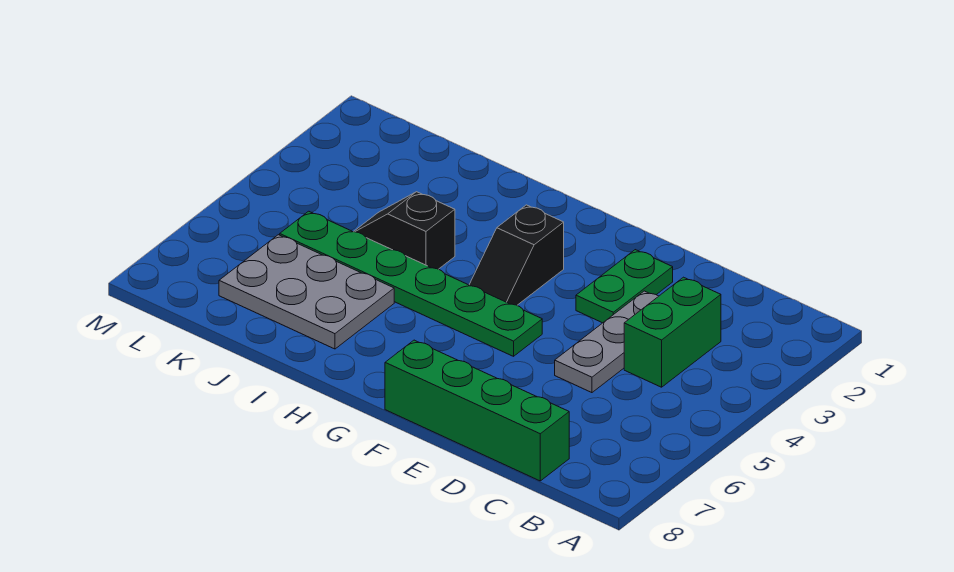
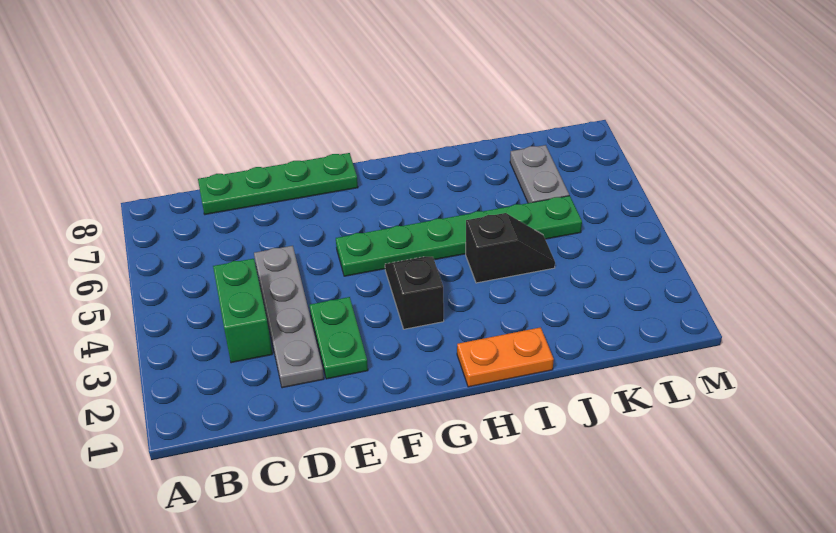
green brick C8:F8 level 1 -> green plate C8:F8 level 1
grey plate D3:D5 level 1 -> grey plate D2:D5 level 1
none -> orange plate H1:I1 level 1
grey plate I6:K7 level 1 -> grey plate K6:K7 level 1

